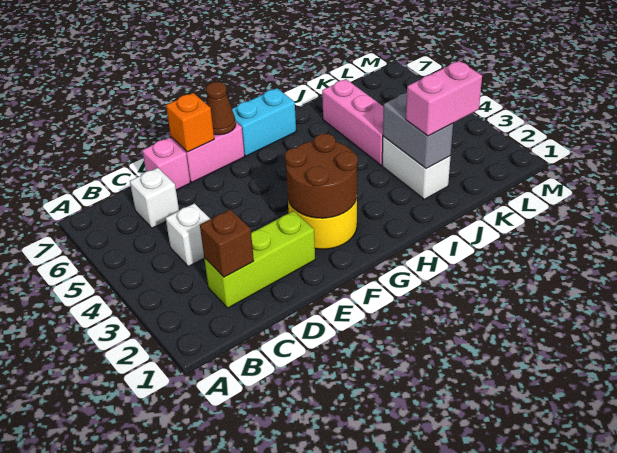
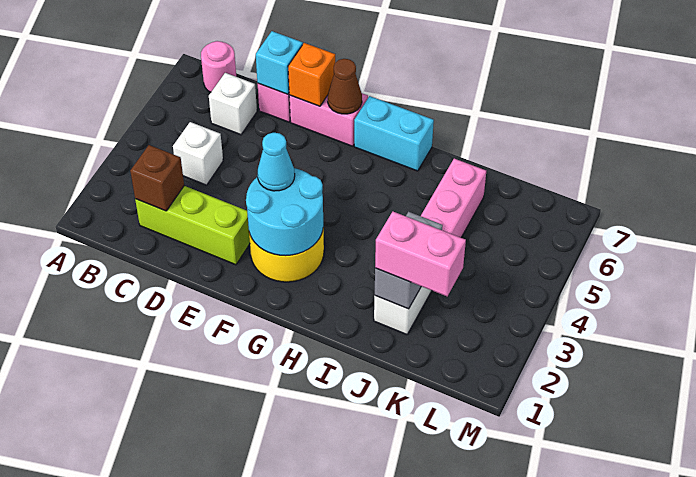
none -> pink round brick B7 level 1
none -> cyan brick D7 level 2
brown round brick F2:G3 level 2 -> cyan round brick F2:G3 level 2
none -> cyan cone F3 level 3

